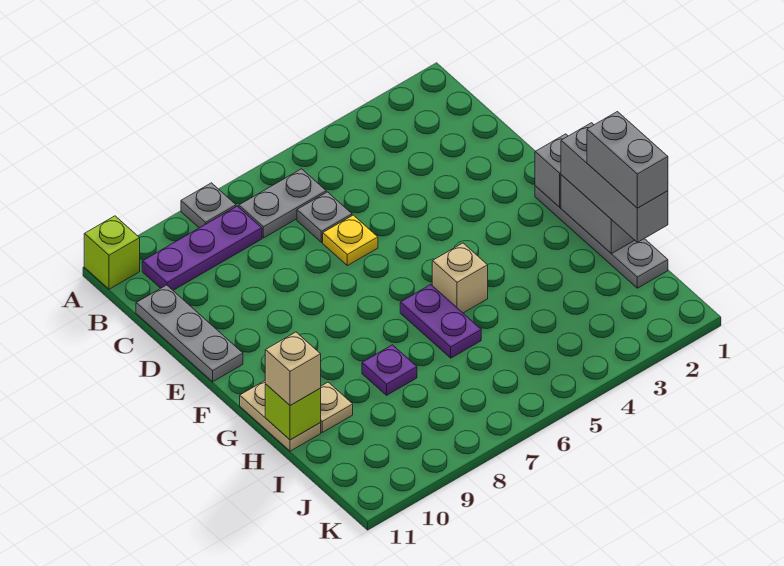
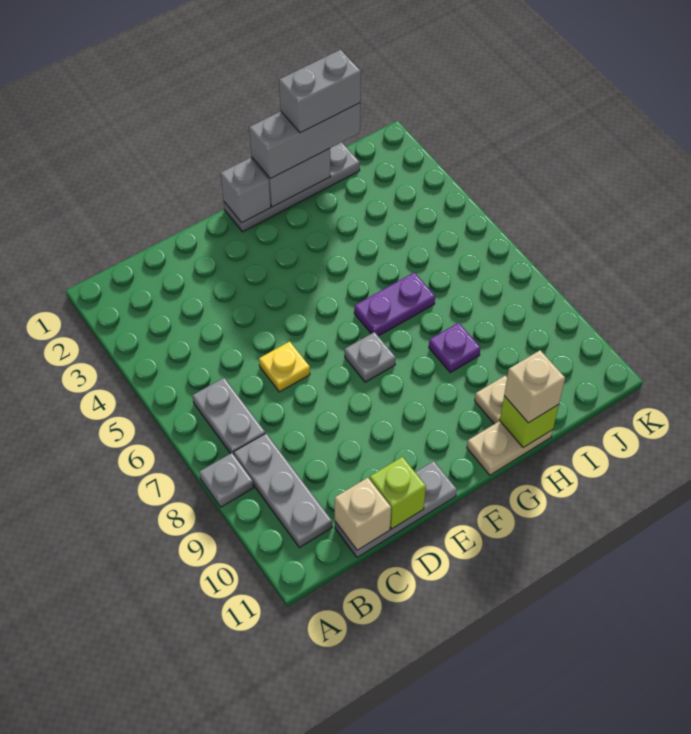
lime brick A11 level 1 -> lime brick D11 level 2
purple plate B8:B10 level 1 -> grey plate B8:B10 level 1
grey plate C6 level 1 -> grey plate F7 level 1
tan brick G5 level 1 -> tan brick C11 level 2

